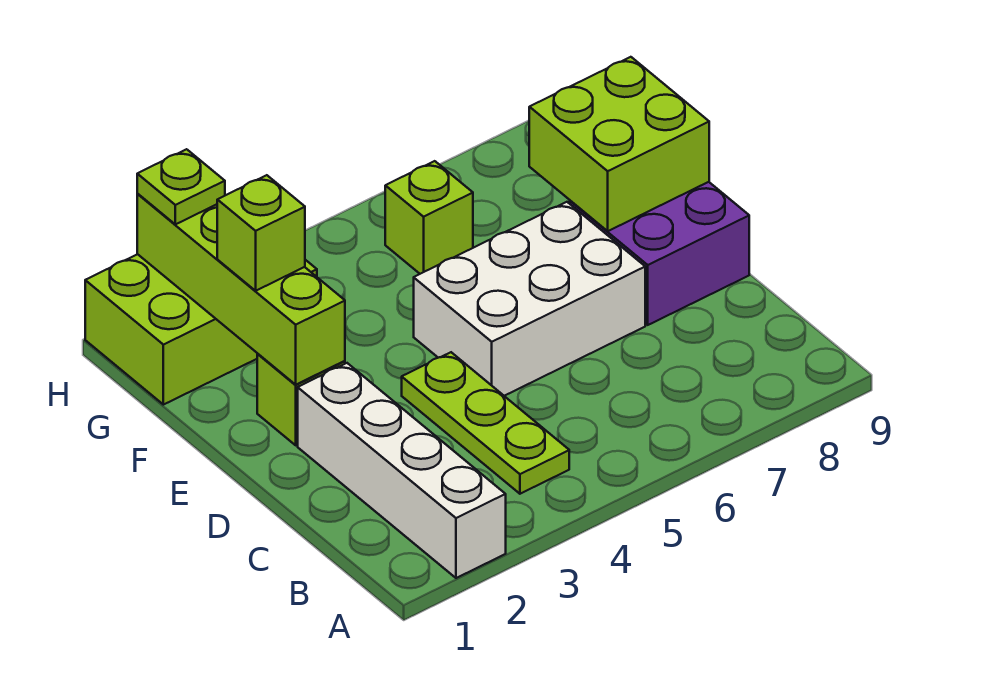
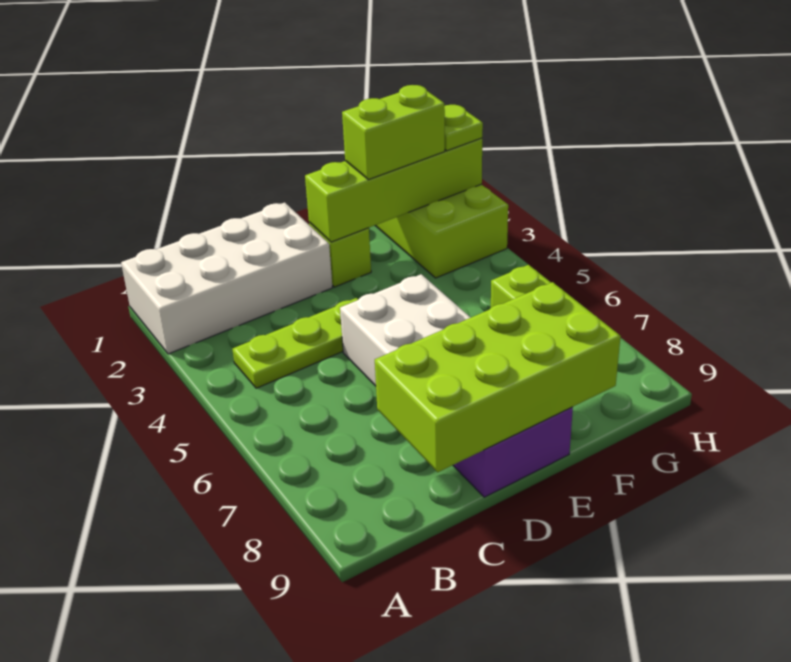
white brick A2:D2 level 1 -> white brick A1:D2 level 1
lime brick E8:F9 level 2 -> lime brick C8:F9 level 2
lime brick F2 level 3 -> lime brick F2:G2 level 3

